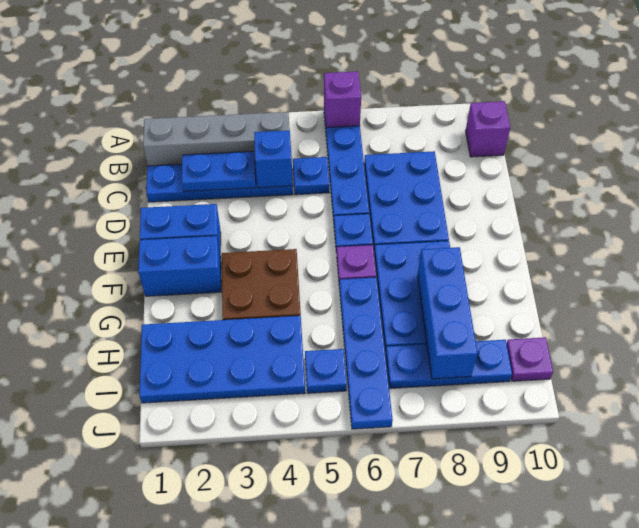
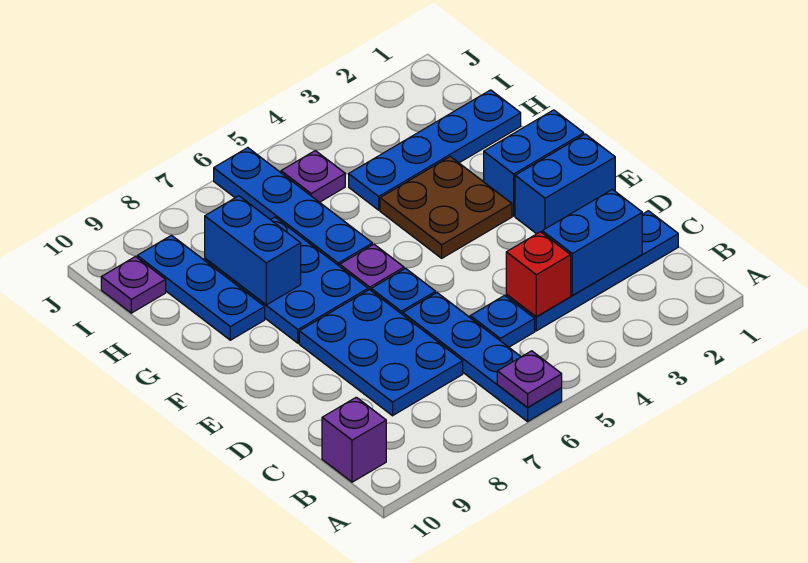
purple brick A6 level 2 -> purple plate A6 level 2
grey brick B1:B4 level 1 -> none
blue plate C2:C3 level 2 -> blue brick C2:C3 level 2
blue brick C4 level 2 -> red brick C4 level 2
blue brick G8:I8 level 2 -> blue brick G8:H8 level 2
blue plate H1:I4 level 1 -> blue plate H1:H4 level 1
blue plate I5 level 1 -> purple plate I5 level 1
blue plate I7:I9 level 1 -> blue plate G9:I9 level 1

